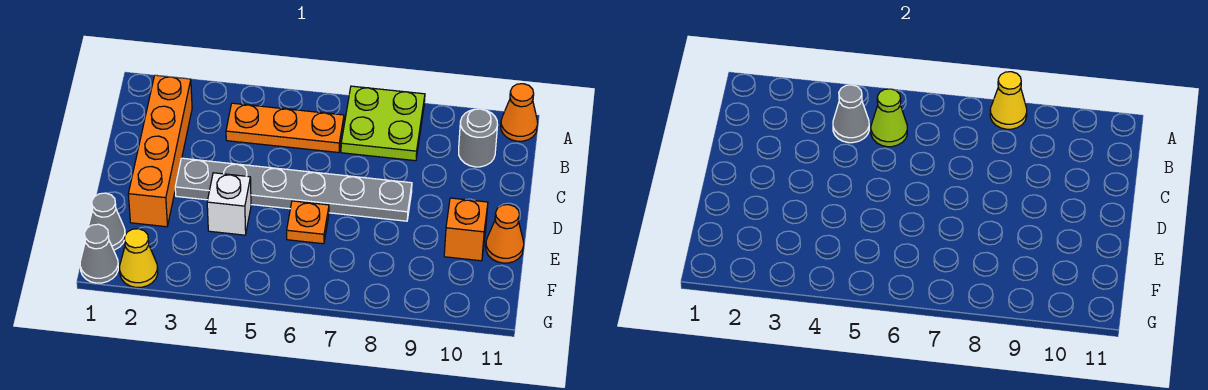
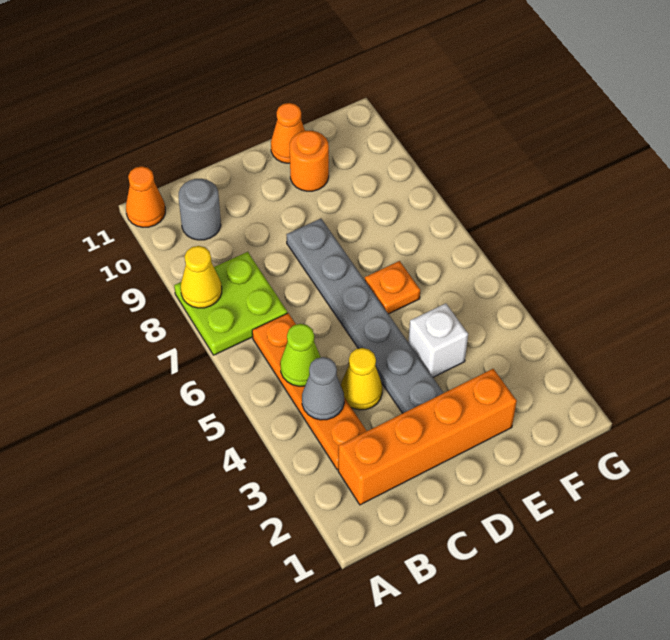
orange plate B4:B6 level 1 -> orange plate B3:B6 level 1
orange brick E10 level 1 -> orange round brick E10 level 1
grey cone F1 level 1 -> none
grey cone G1 level 1 -> none
yellow cone G2 level 1 -> yellow cone C4 level 1

